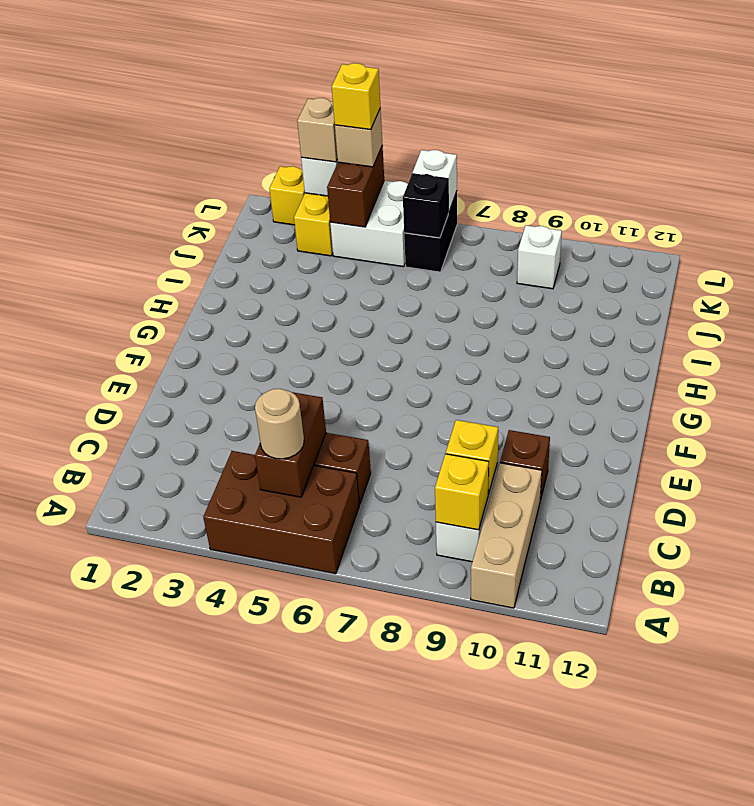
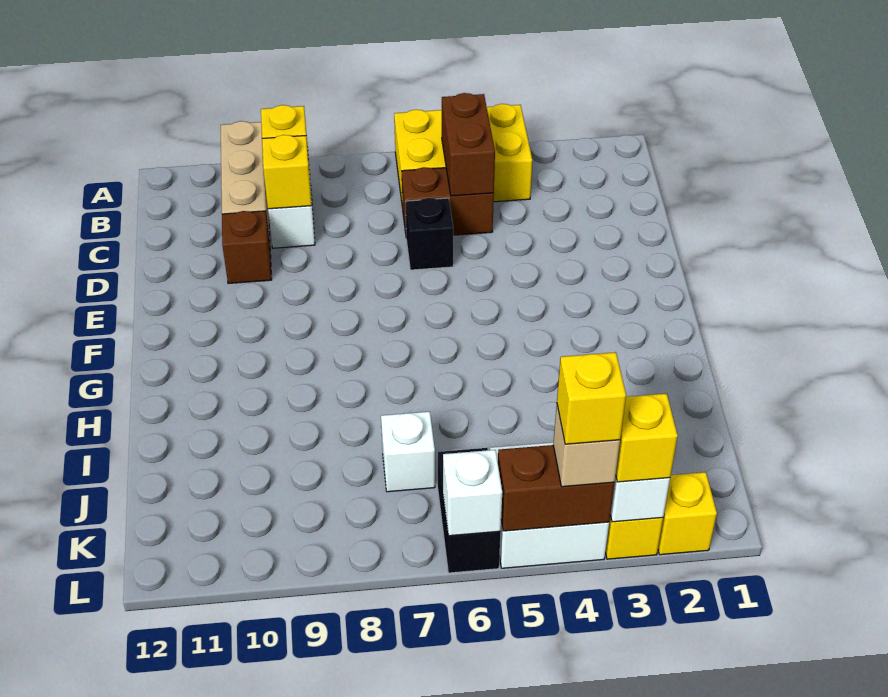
brown brick A4:B6 level 1 -> yellow brick A4:B6 level 1
tan round brick B5 level 3 -> none
brown brick K4:L4 level 2 -> brown brick L4:L5 level 2
black brick K6 level 2 -> black brick D6 level 1
white brick K9 level 1 -> white brick J7 level 1
tan brick L3 level 3 -> yellow brick L3 level 3

